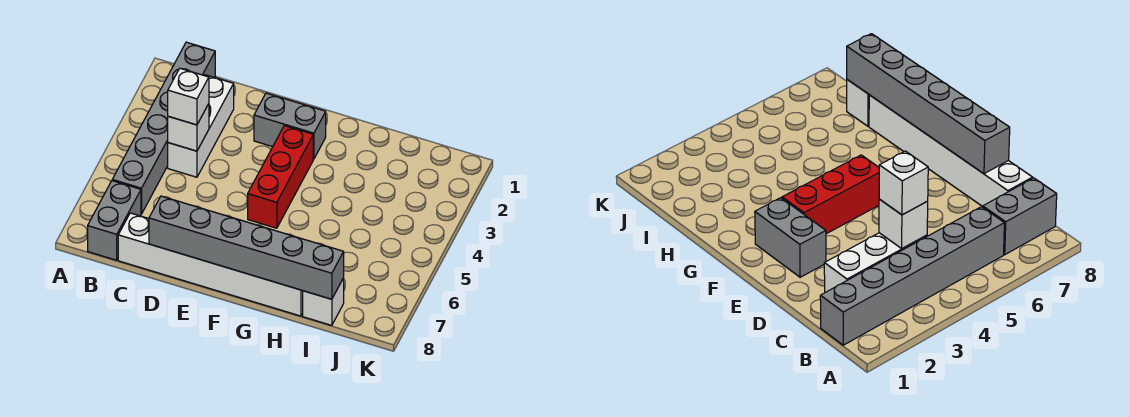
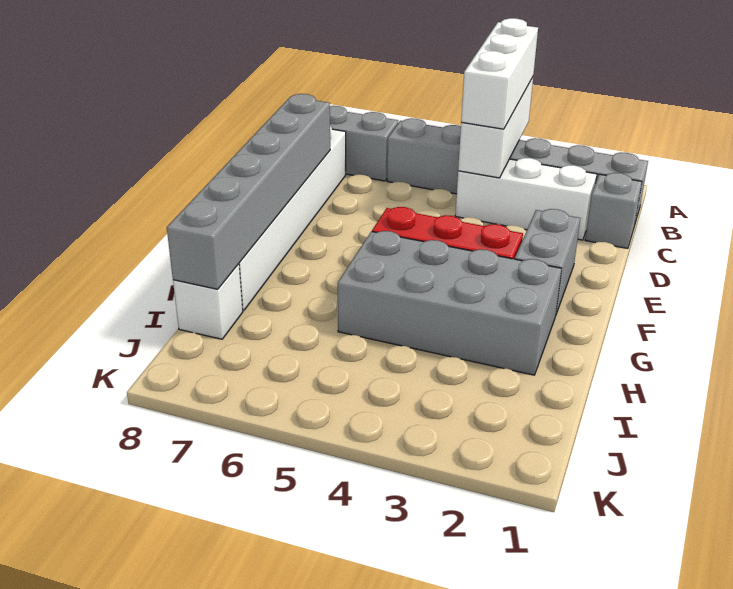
none -> grey brick C1 level 1
white brick C4 level 2 -> white brick A4:C4 level 2
white brick C4 level 3 -> white brick A4:C4 level 3
none -> grey brick G2:H5 level 1

